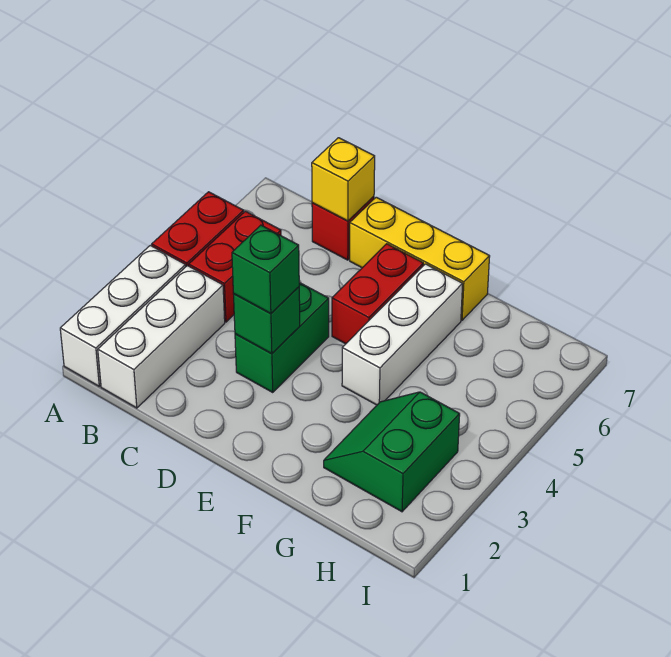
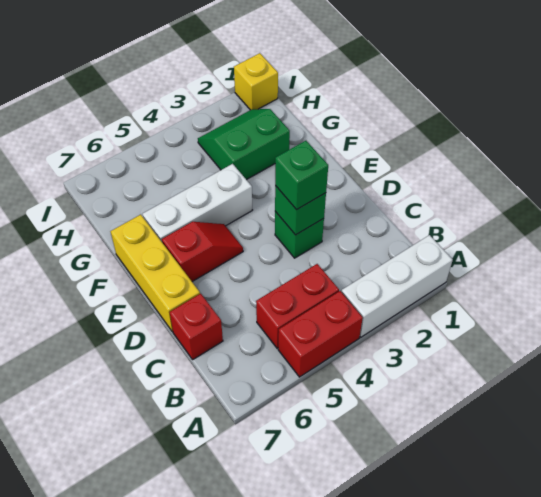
white brick B1:B3 level 1 -> none
yellow brick C7 level 2 -> yellow brick I1 level 1
green brick D3:D4 level 1 -> green brick D3 level 1
red brick E5:E6 level 1 -> red slope E5:E6 level 1 top 6
green slope G2:H3 level 1 top H -> green slope G2:H3 level 1 top G

